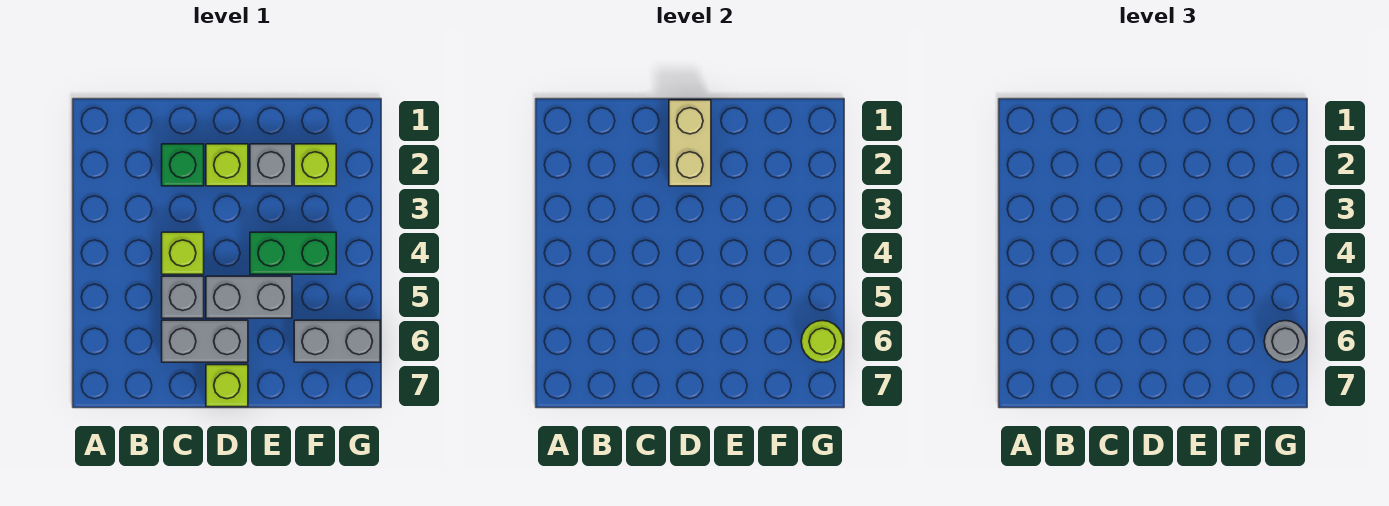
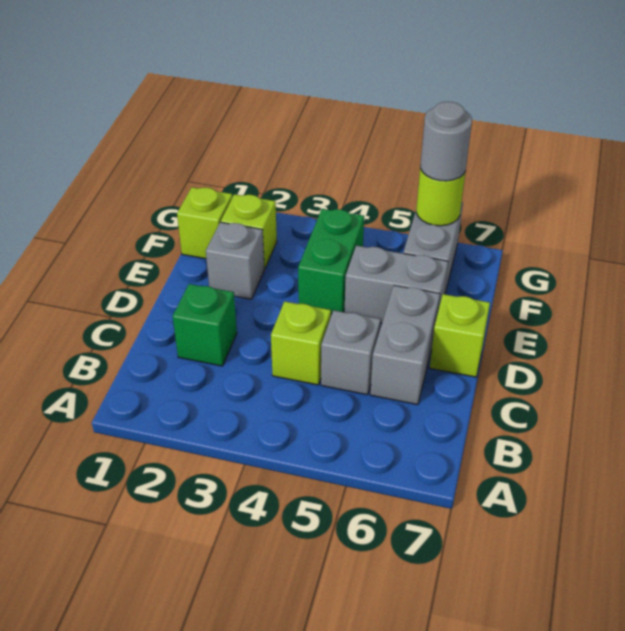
tan brick D1:D2 level 2 -> none
lime brick D2 level 1 -> lime brick F1 level 1
grey brick D5:E5 level 1 -> grey brick E5:E6 level 1

